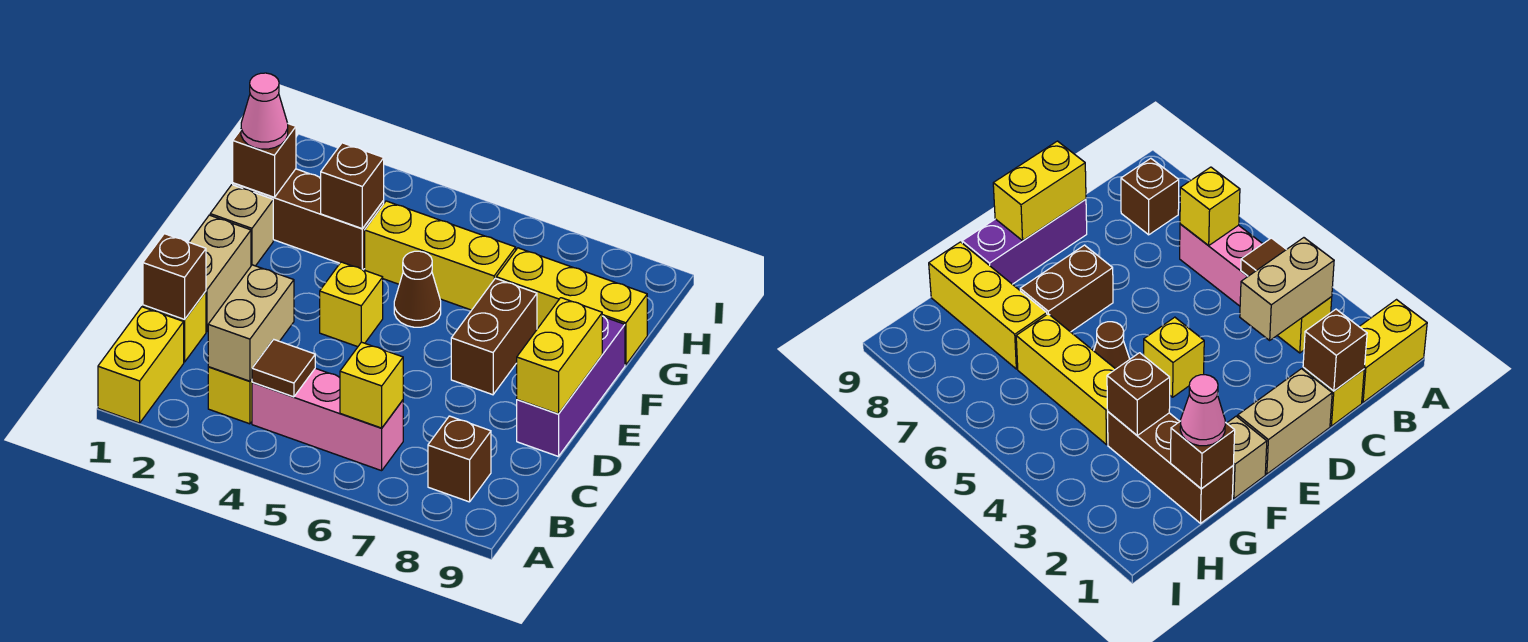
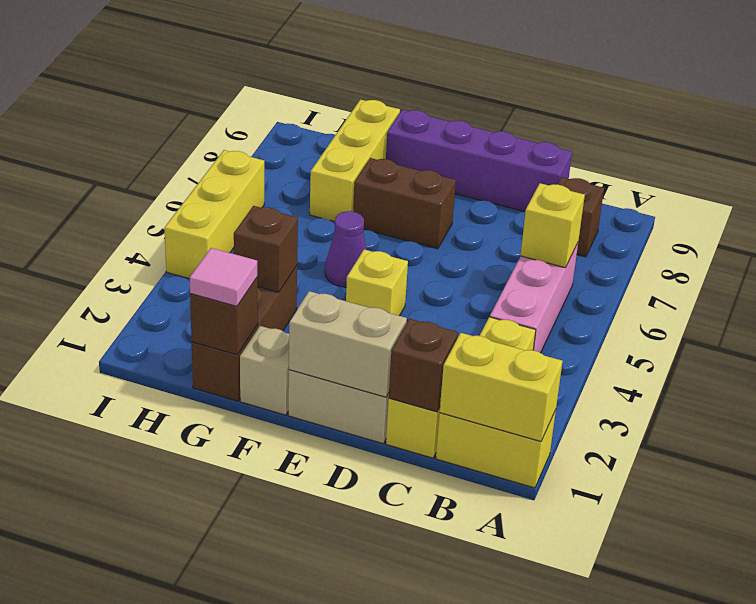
tan brick B3:C3 level 2 -> tan brick D1:E1 level 2
brown tile B4 level 2 -> none
purple brick D9:F9 level 1 -> purple brick C9:F9 level 1
yellow brick D9:E9 level 2 -> yellow brick A1:B1 level 2
brown cone F5 level 1 -> purple cone F5 level 1
pink cone G1 level 3 -> pink tile G1 level 3
yellow brick G4:G6 level 1 -> yellow brick I4:I6 level 1

